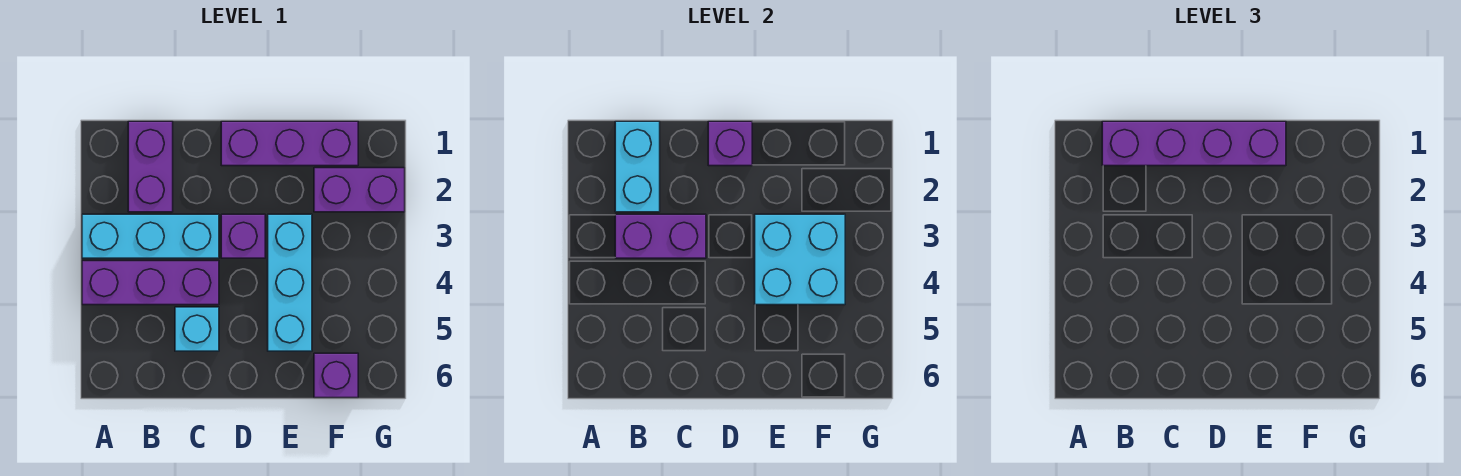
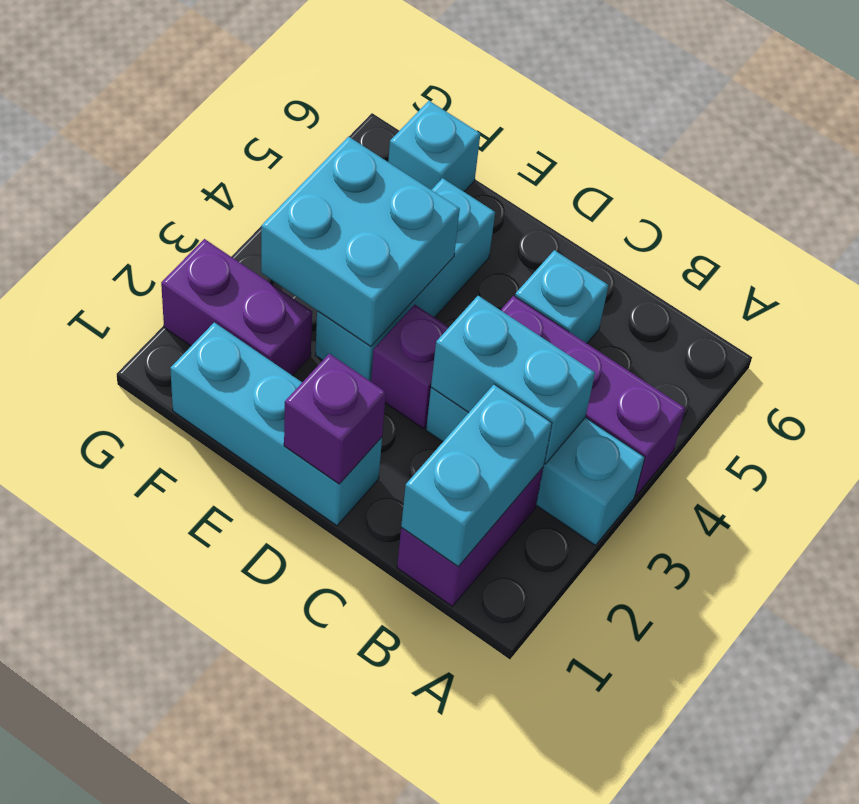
purple brick B1:E1 level 3 -> none
purple brick B3:C3 level 2 -> cyan brick B3:C3 level 2
purple brick D1:F1 level 1 -> cyan brick D1:F1 level 1
purple brick F6 level 1 -> cyan brick F6 level 1

